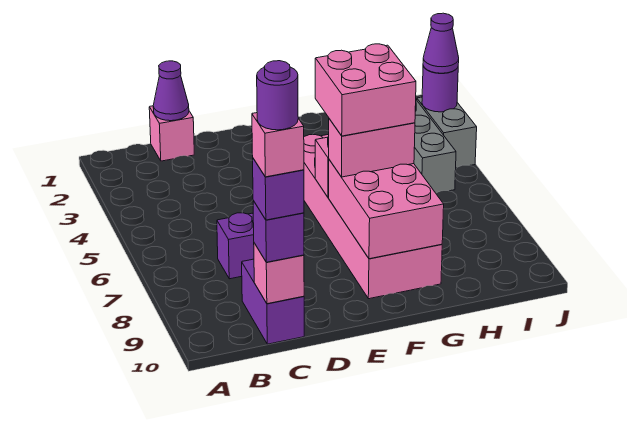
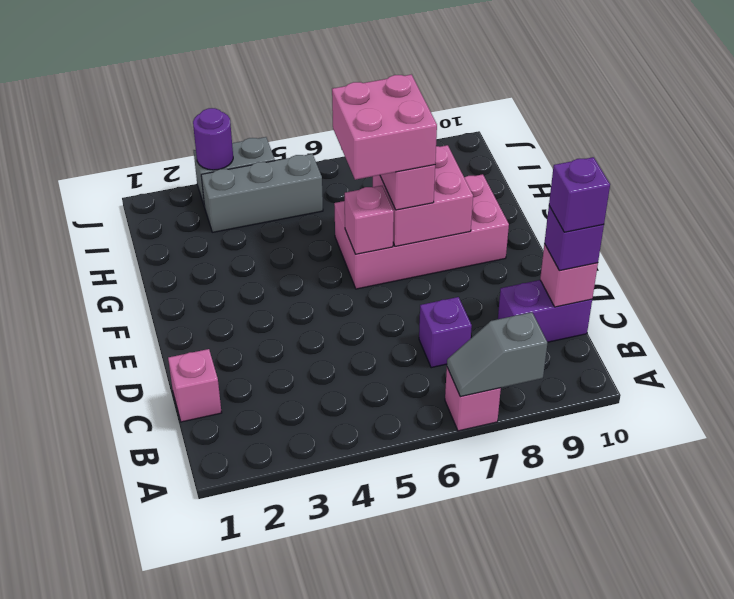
none -> grey slope A7:A8 level 2 top 8
purple cone C1 level 2 -> none
pink brick C10 level 5 -> pink brick A7 level 1
purple round brick C10 level 6 -> none
pink brick F4:G9 level 1 -> pink brick F6:G9 level 1
pink brick F7:G9 level 2 -> pink brick F7:G8 level 2
purple cone J3 level 3 -> none

